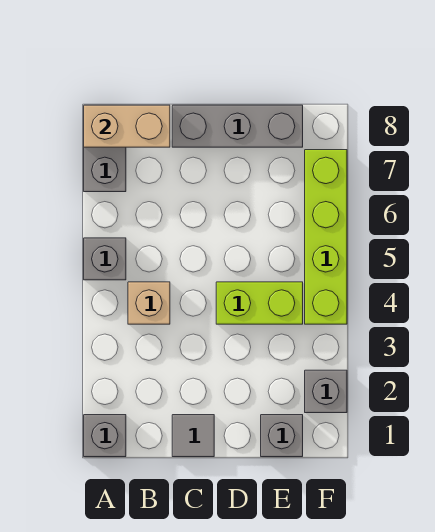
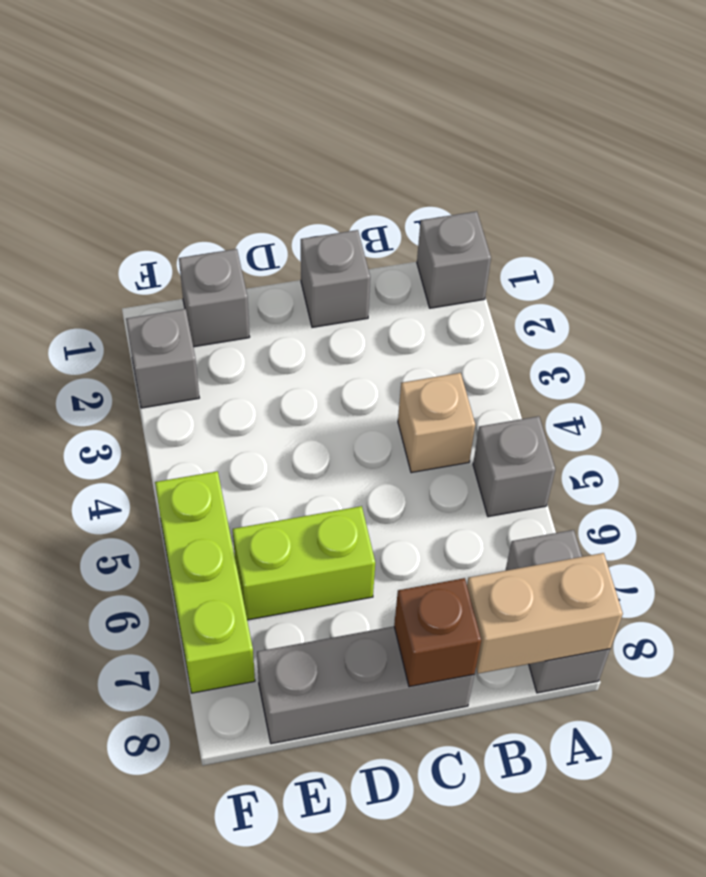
grey tile C1 level 1 -> grey brick C1 level 1
none -> brown brick C8 level 2
lime brick D4:E4 level 1 -> lime brick D6:E6 level 1
lime brick F4:F7 level 1 -> lime brick F5:F7 level 1

